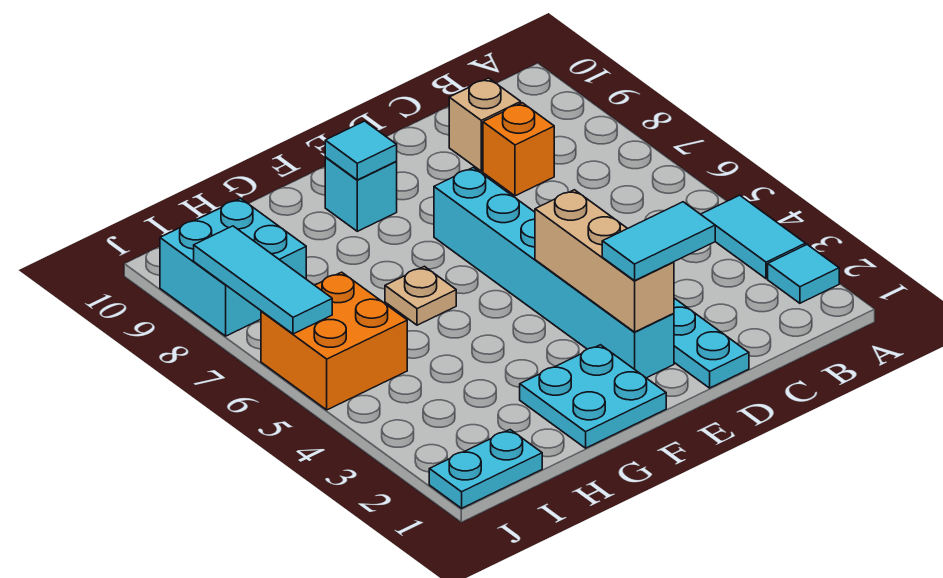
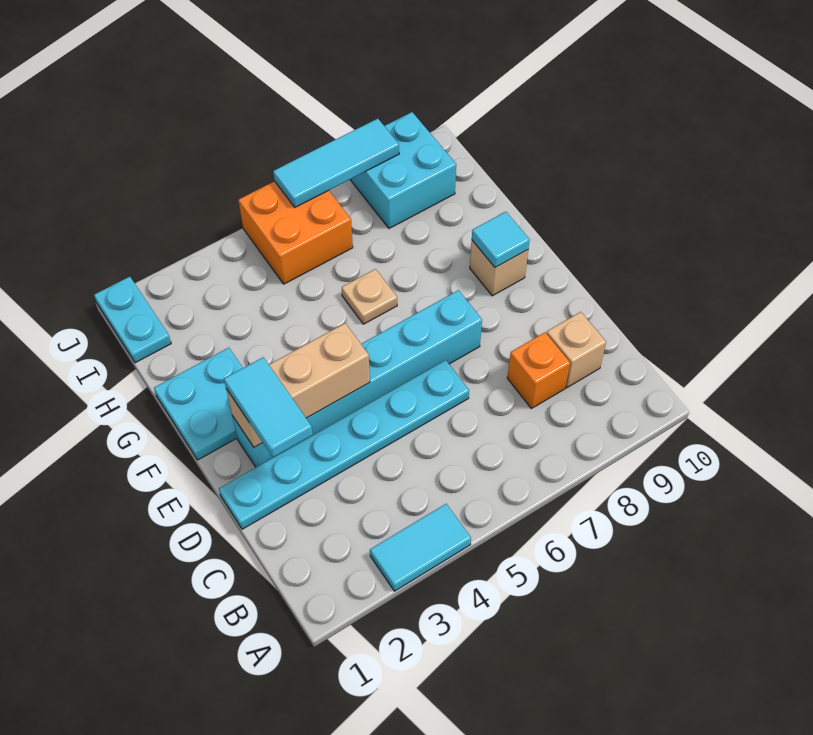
cyan tile A2 level 1 -> none
cyan brick F9 level 1 -> tan brick F9 level 1

